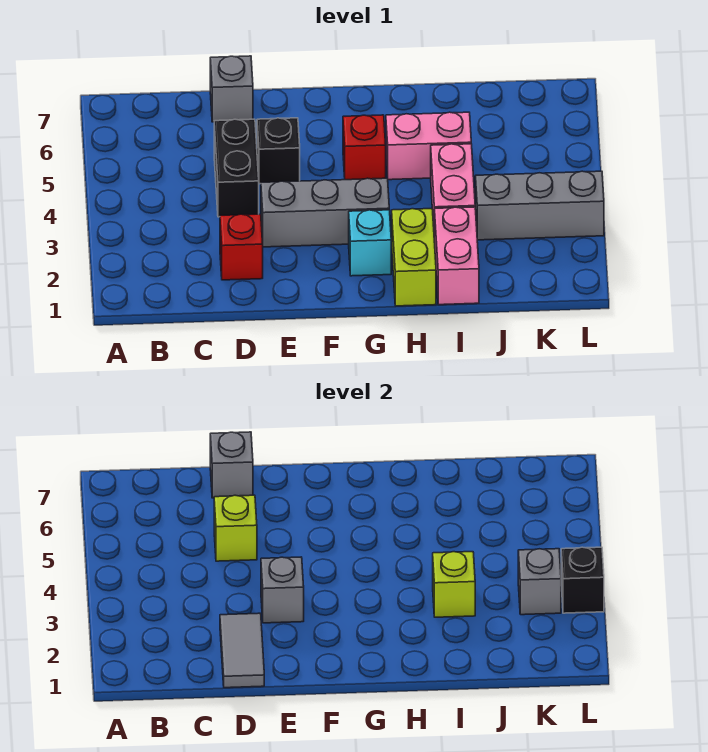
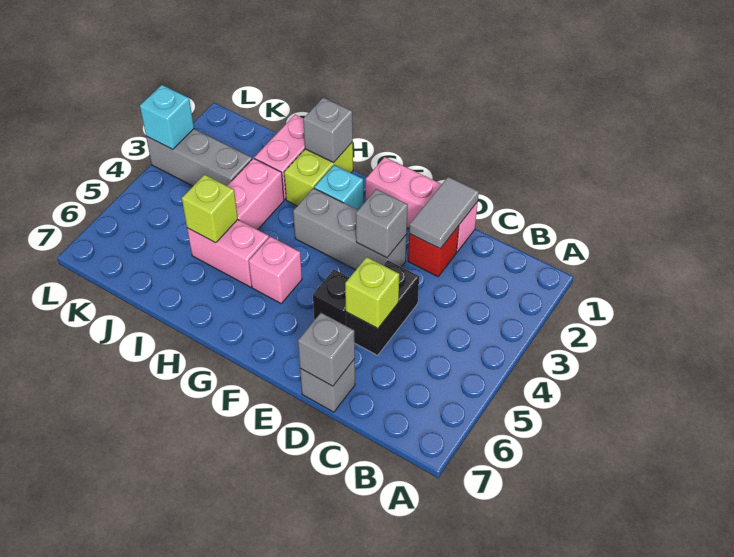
none -> pink brick D1:F1 level 1
red brick G5 level 1 -> pink brick G5 level 1
lime brick I3 level 2 -> lime brick I5 level 2
grey brick K3 level 2 -> grey brick H1 level 2
black brick L3 level 2 -> cyan brick L3 level 2

